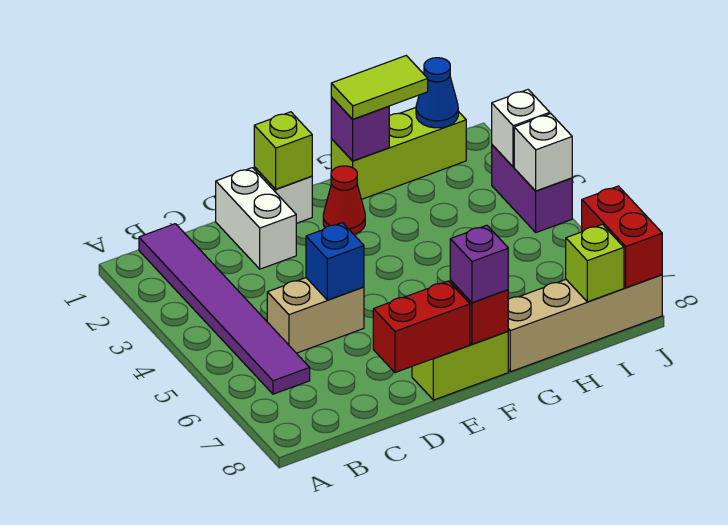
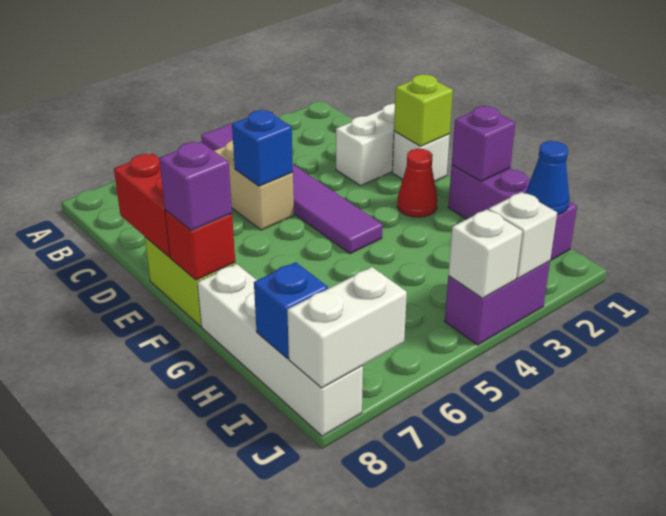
purple tile B1:B6 level 1 -> purple tile A4:F4 level 1
lime brick G1:I1 level 1 -> purple brick G1:I1 level 1
lime tile G1:H1 level 3 -> none
tan brick G8:J8 level 1 -> white brick G8:J8 level 1
lime brick I8 level 2 -> blue brick I8 level 2
red brick J7:J8 level 2 -> white brick J7:J8 level 2

